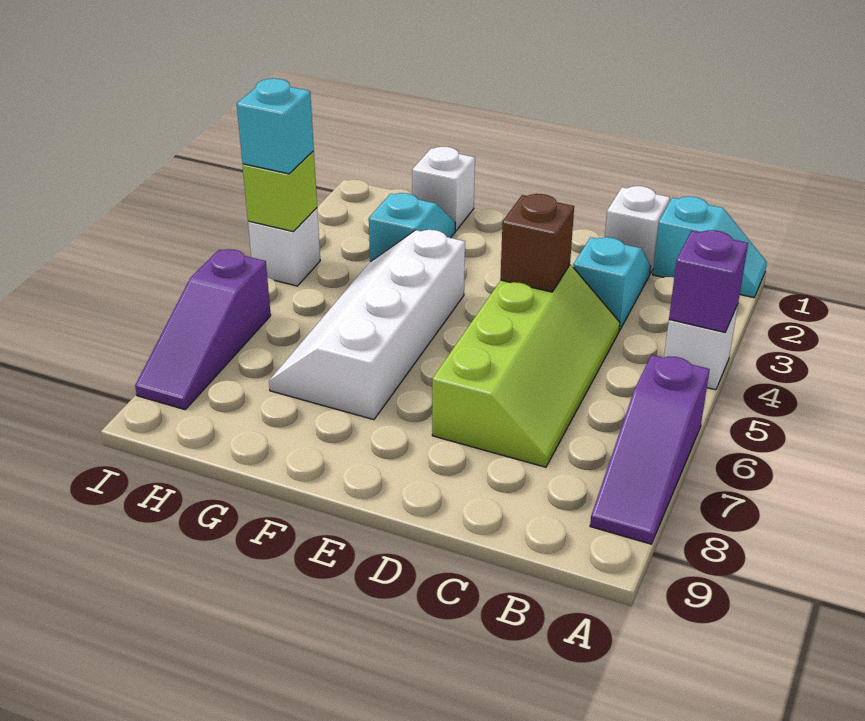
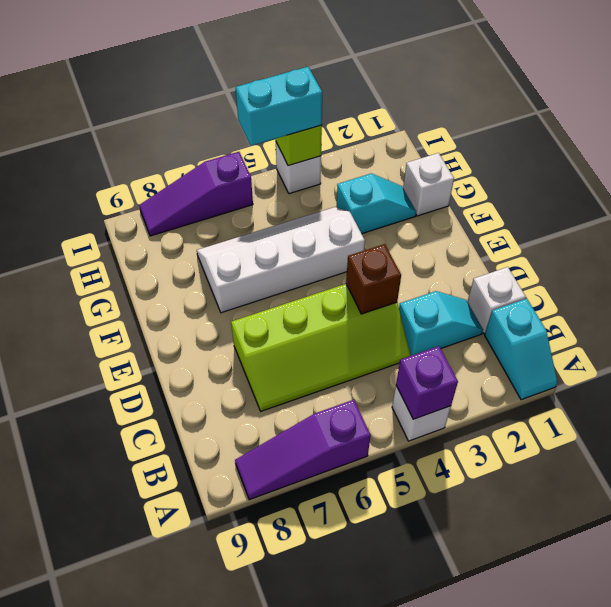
cyan brick I4 level 3 -> cyan brick I4:I5 level 3

